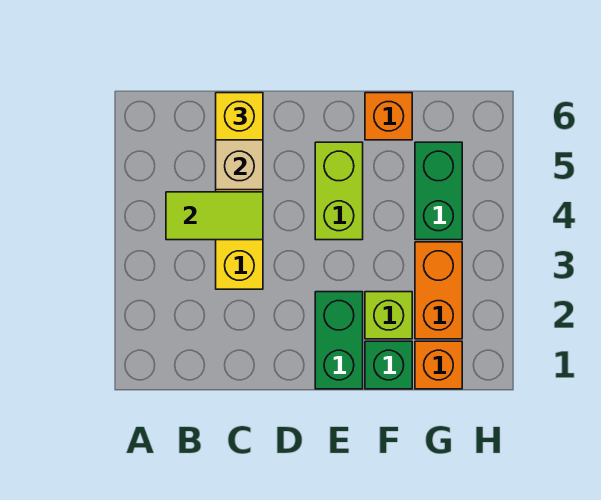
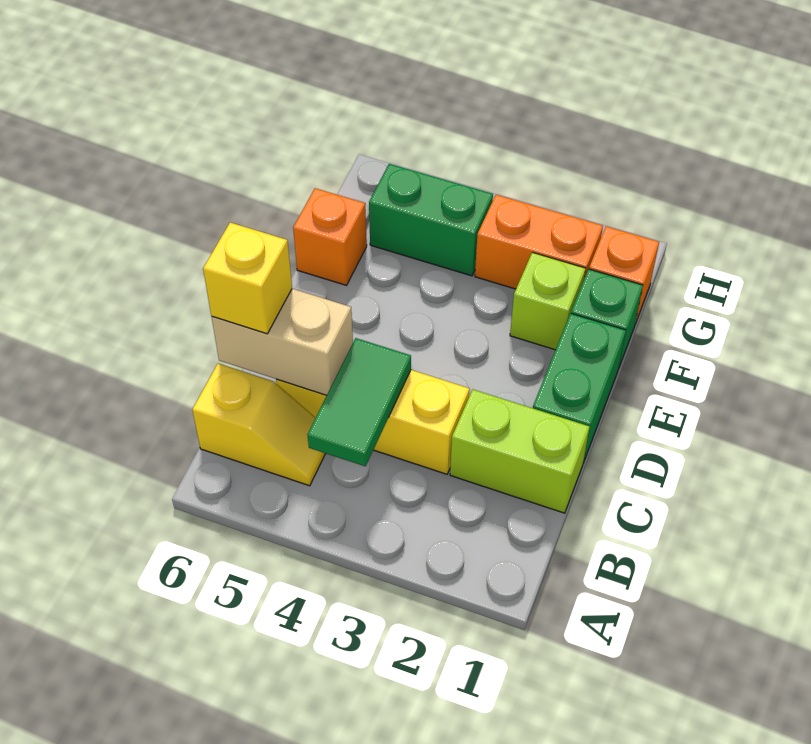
lime tile B4:C4 level 2 -> green tile B4:C4 level 2
none -> yellow slope B5:B6 level 1 top 6
green brick E1:E2 level 1 -> green brick D1:E1 level 1
lime brick E4:E5 level 1 -> lime brick C1:C2 level 1

